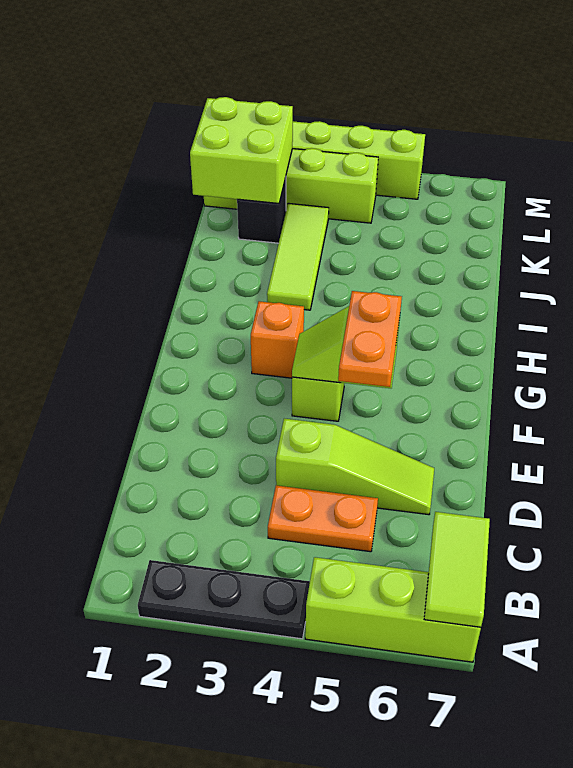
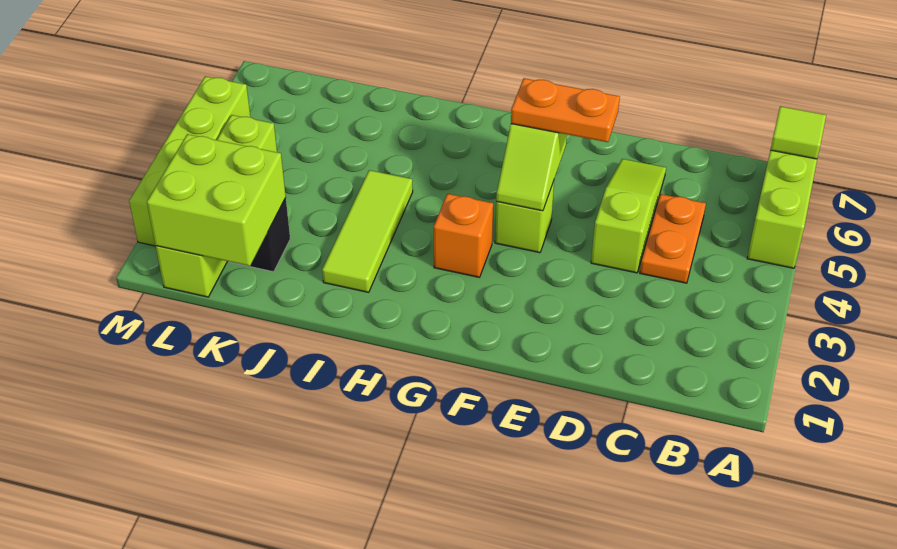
black plate A2:A4 level 1 -> none
lime tile A7:B7 level 2 -> lime tile A7 level 2
lime tile I3:K3 level 1 -> lime tile I2:I4 level 1

